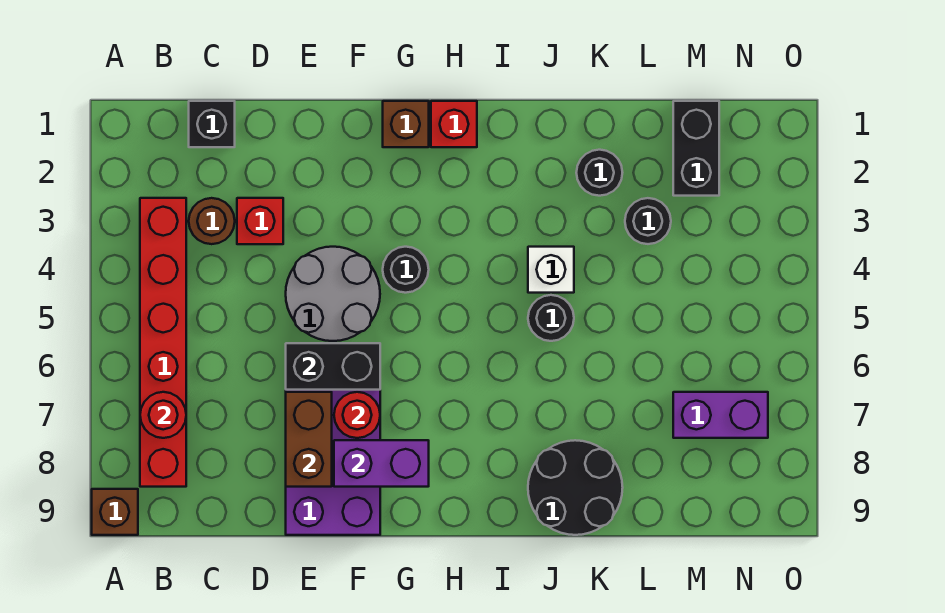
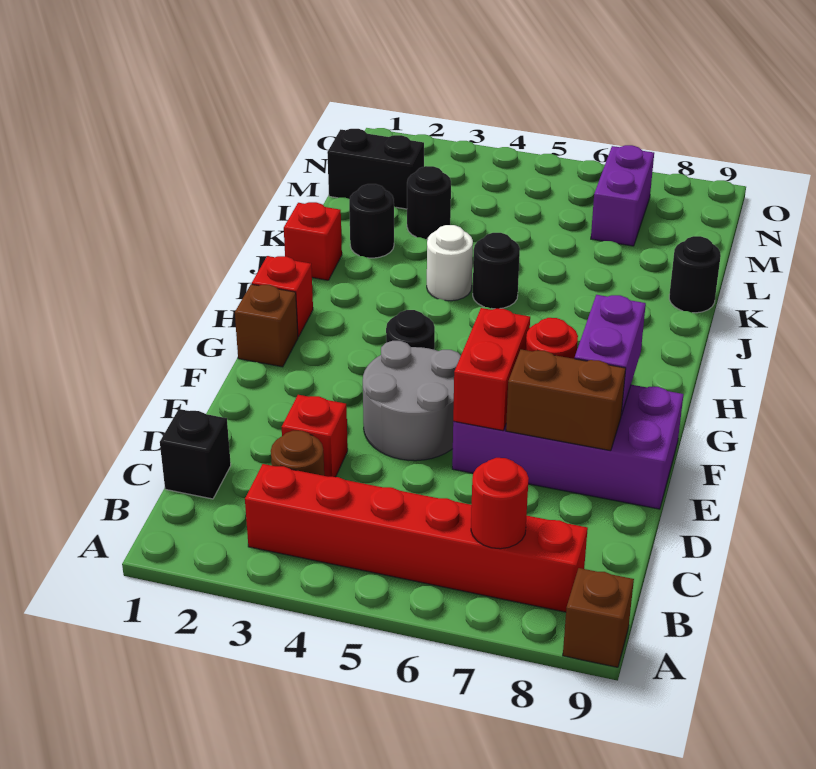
black brick E6:F6 level 2 -> red brick E6:F6 level 2
none -> red brick J1 level 1
white brick J4 level 1 -> white round brick J4 level 1
black round brick J8:K9 level 1 -> black round brick K9 level 1

